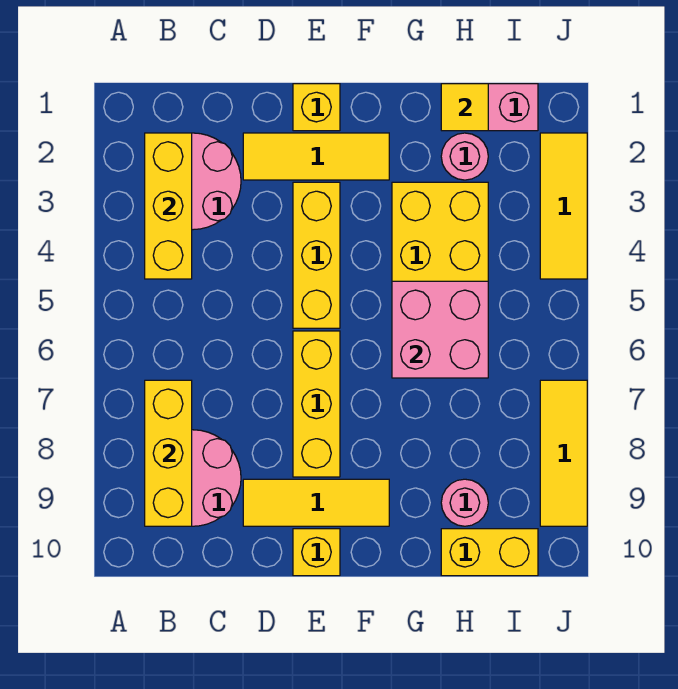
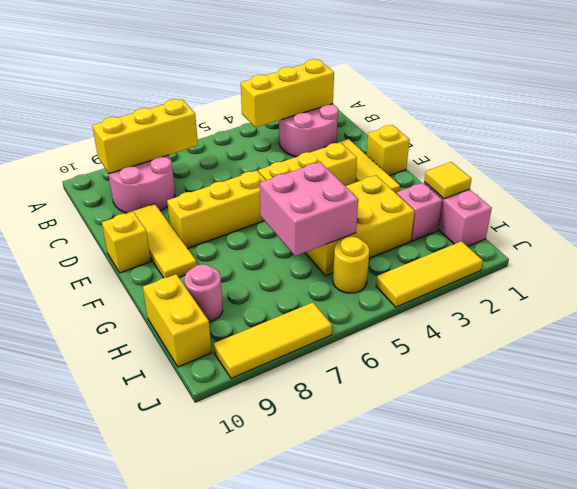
pink round brick H2 level 1 -> pink brick H2 level 1
none -> yellow round brick I5 level 1

